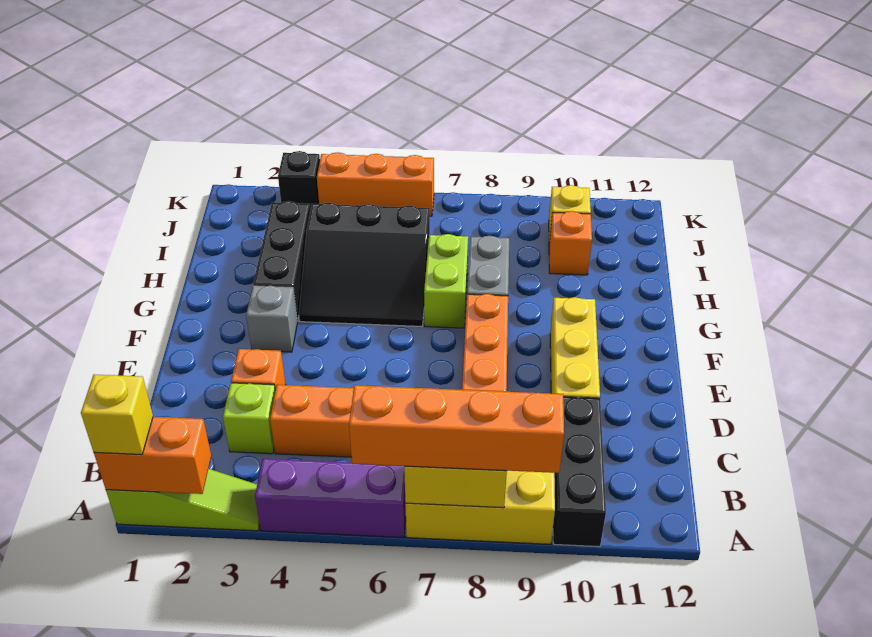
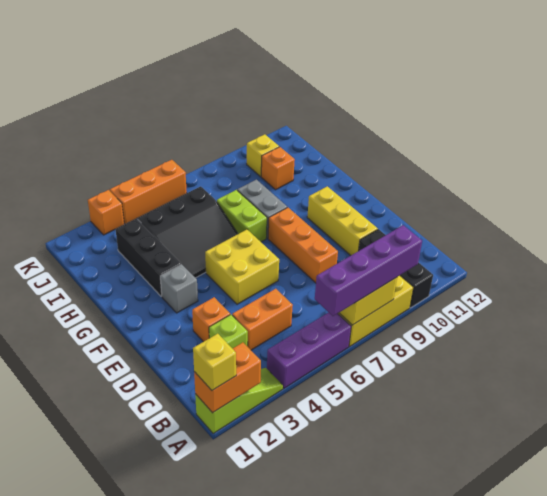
orange brick A6:A9 level 3 -> purple brick A6:A9 level 3
none -> yellow brick E5:F6 level 1
black brick K3 level 1 -> orange brick K3 level 1

